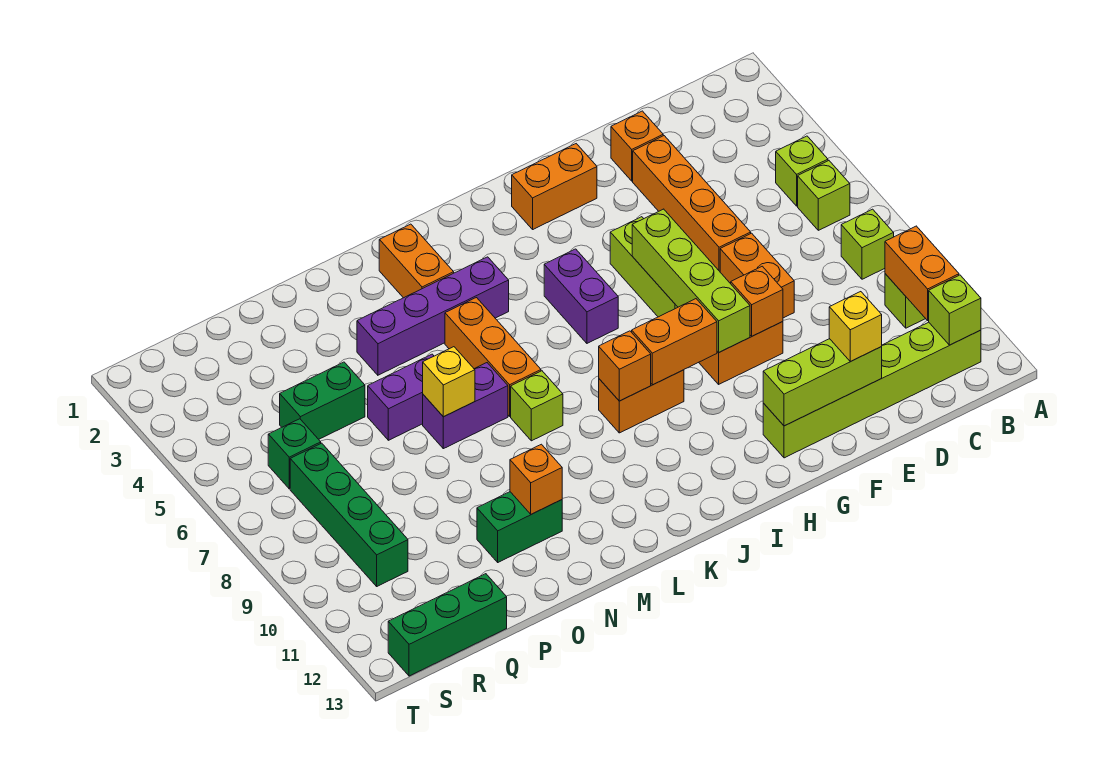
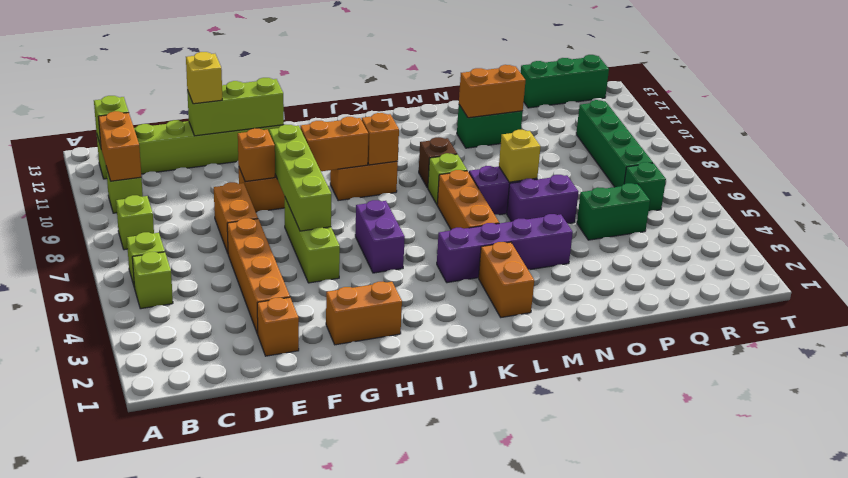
none -> brown brick L9 level 1
orange brick N11 level 2 -> orange brick N11:O11 level 2

